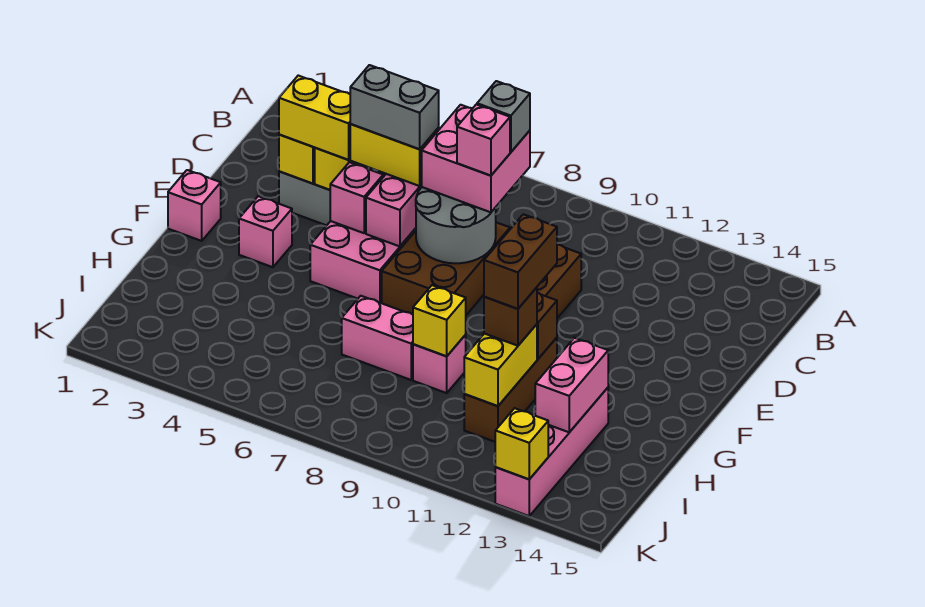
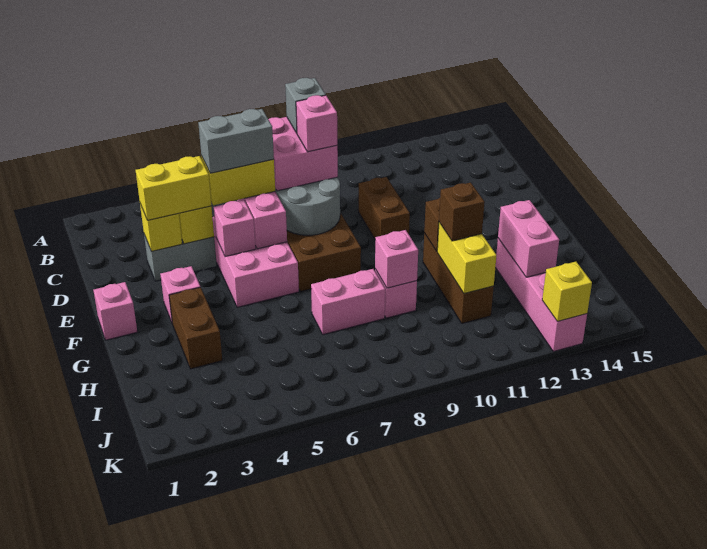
brown brick G11:H11 level 4 -> brown brick G3:H3 level 1
yellow brick H9 level 2 -> pink brick H9 level 2

